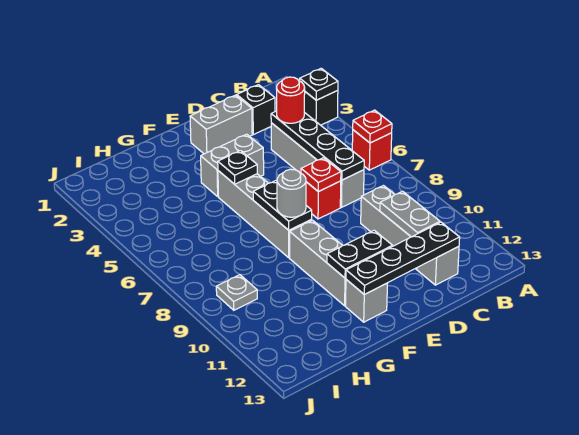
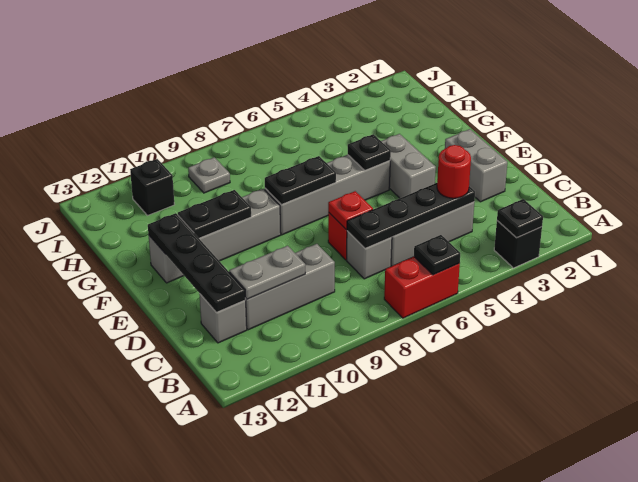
red brick A6 level 1 -> red brick A6:A7 level 1
red plate A6 level 2 -> black plate A6 level 2
black brick C2 level 1 -> black brick I11 level 1
black plate E11:F11 level 2 -> black plate F10:F11 level 2
grey round brick F8 level 3 -> none

